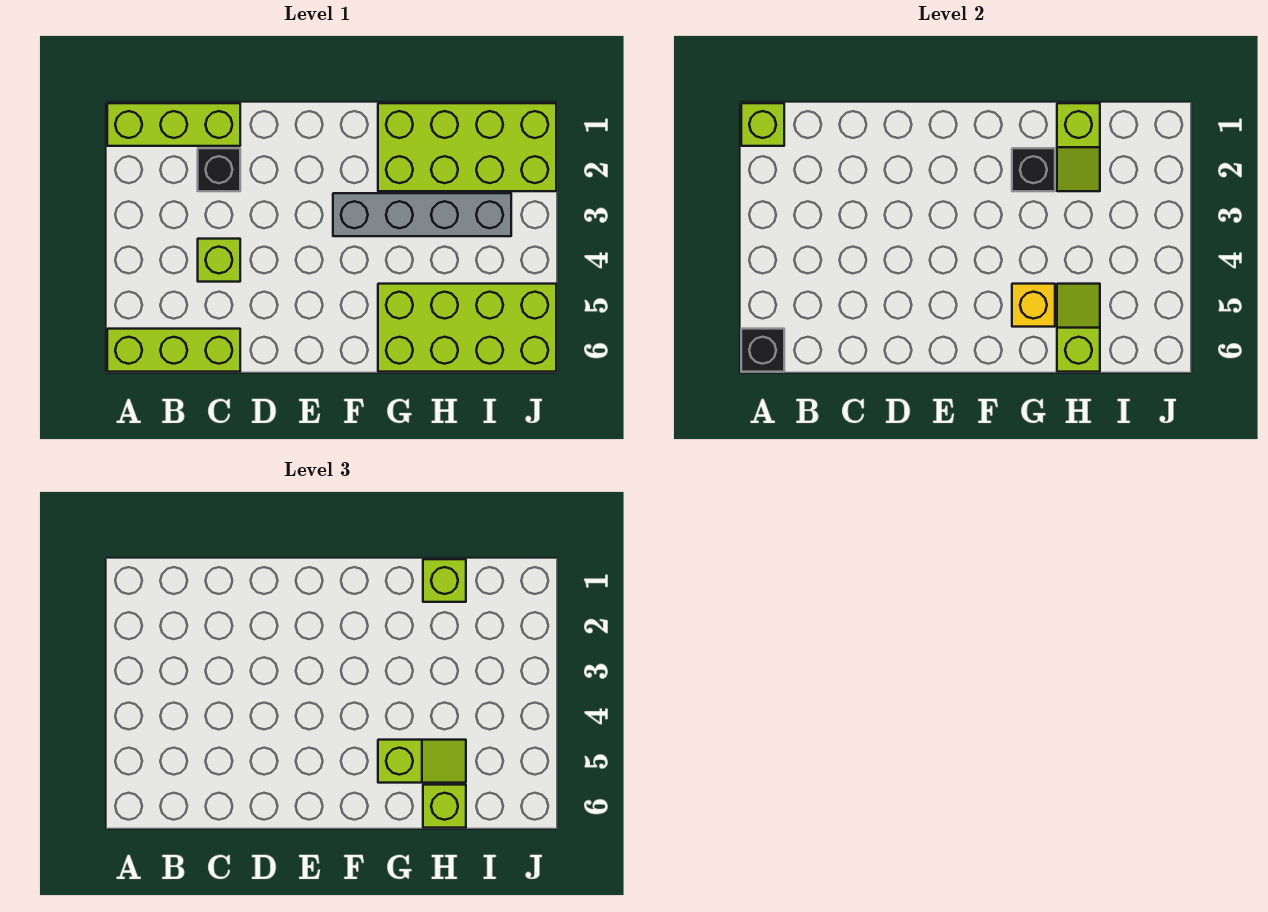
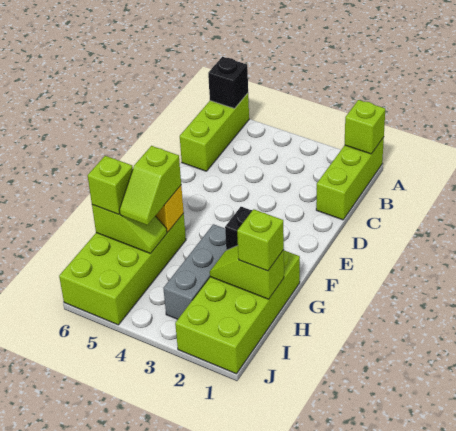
black brick C2 level 1 -> none
lime brick C4 level 1 -> none
grey brick F3:I3 level 1 -> grey brick G3:I3 level 1

